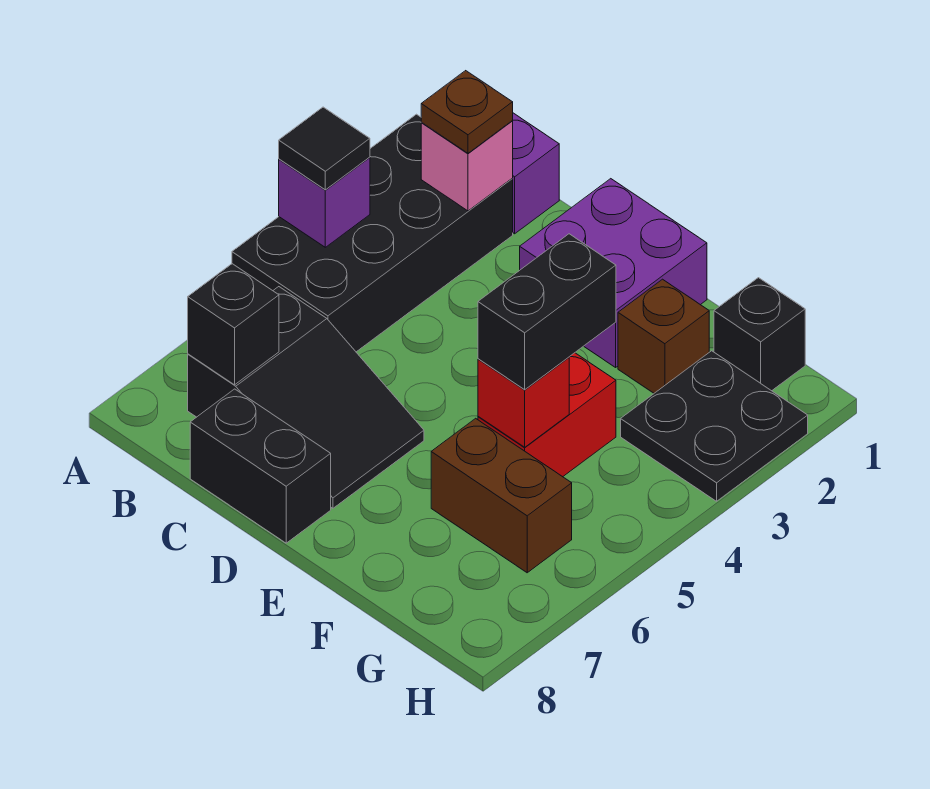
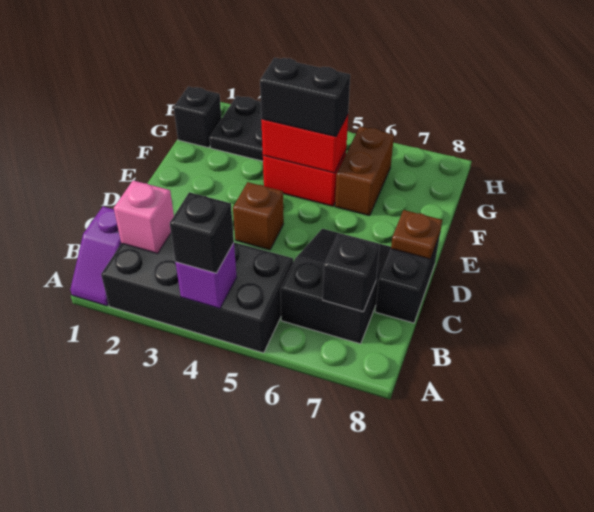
black tile A4 level 3 -> black brick A4 level 3
brown plate B2 level 3 -> brown plate D8 level 2
purple brick D1:E2 level 1 -> none
brown brick F2 level 1 -> brown brick D4 level 1
red brick F5 level 2 -> red brick F4:F5 level 2

